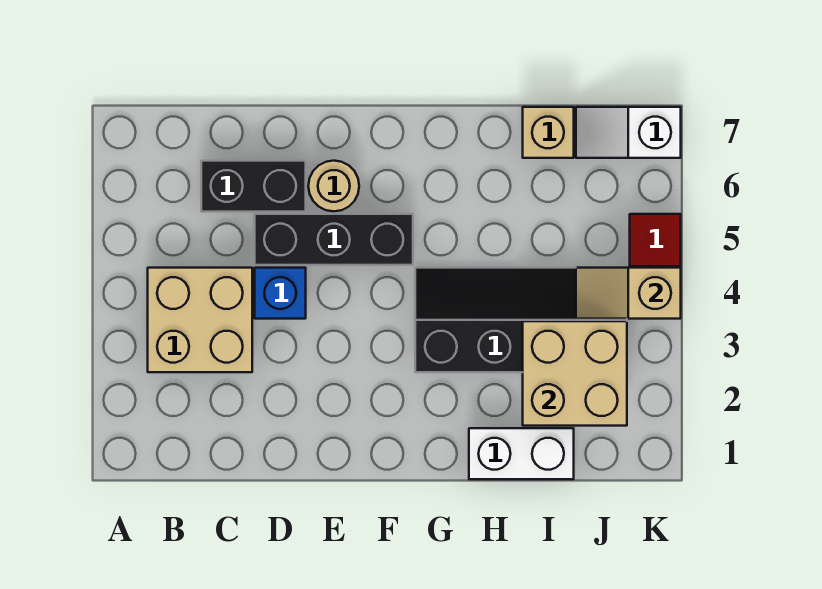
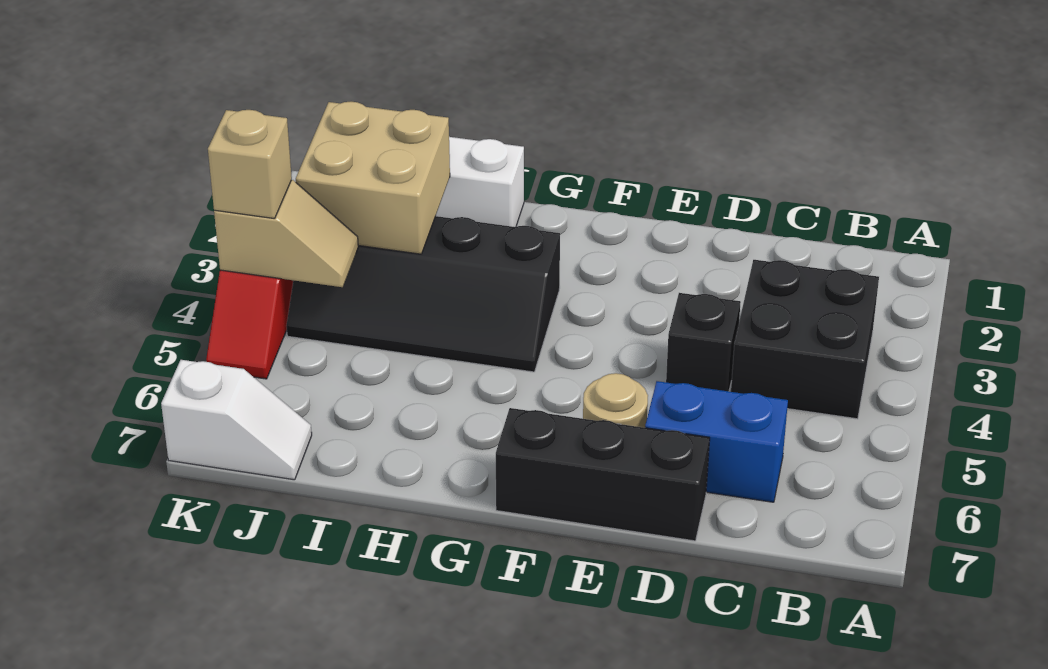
tan brick B3:C4 level 1 -> black brick B3:C4 level 1
black brick C6:D6 level 1 -> blue brick C6:D6 level 1
blue brick D4 level 1 -> black brick D4 level 1
black brick D5:F5 level 1 -> black brick D7:F7 level 1
tan brick I7 level 1 -> tan brick K4 level 3

